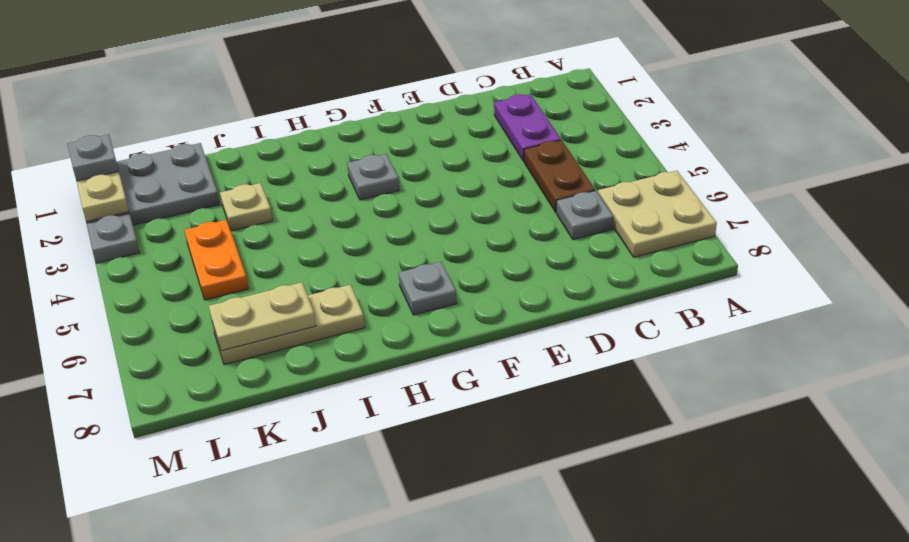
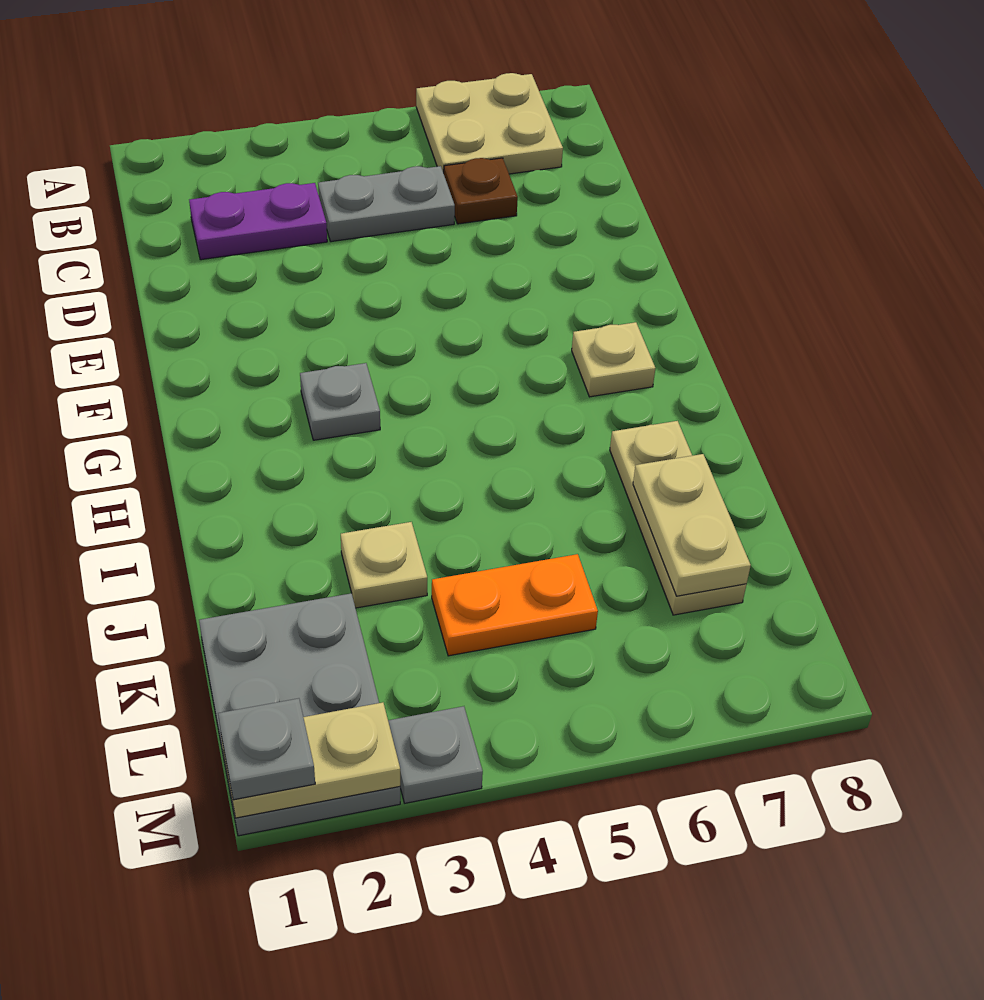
brown plate C4:C5 level 1 -> grey plate C4:C5 level 1
grey plate C6 level 1 -> brown plate C6 level 1
grey plate G7 level 1 -> tan plate G7 level 1

